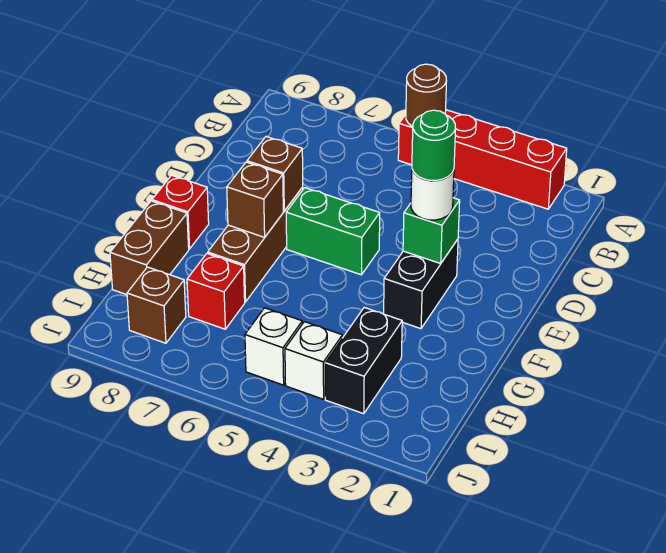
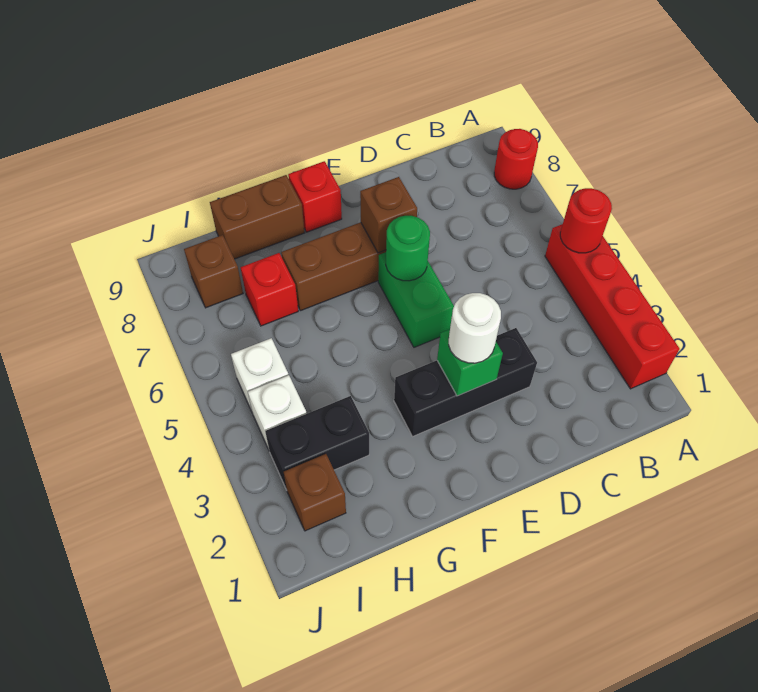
brown round brick A5 level 2 -> red round brick A5 level 2
none -> red round brick A8 level 1
black brick E3:F3 level 1 -> black brick D3:F3 level 1
green round brick E3 level 4 -> green round brick E6 level 2
brown brick F7 level 2 -> brown brick I2 level 1

